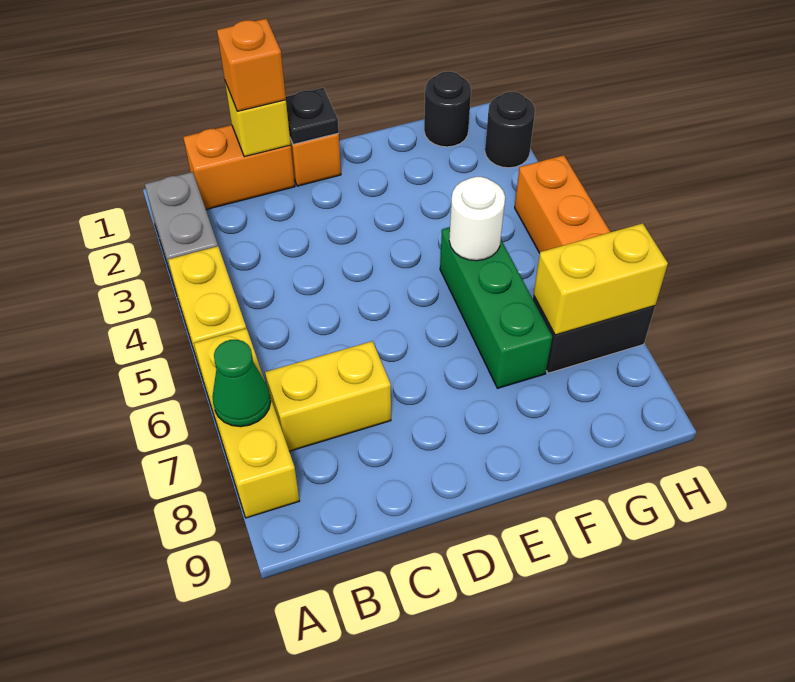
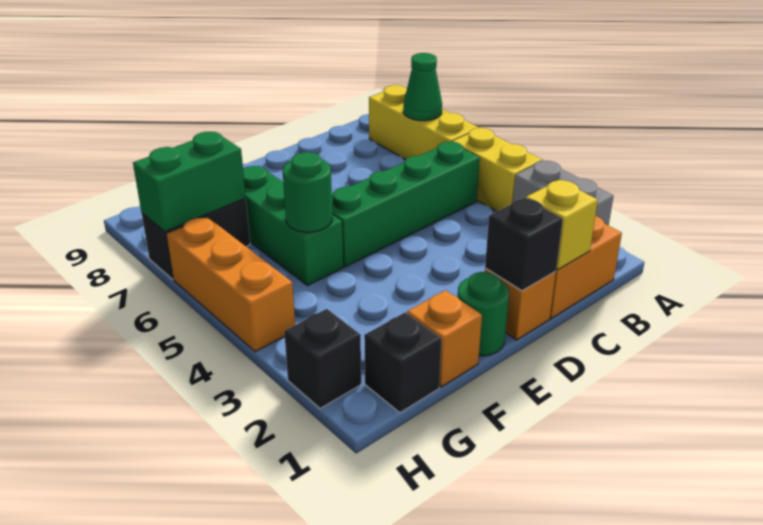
none -> green brick B5:E5 level 1
yellow brick B7:C7 level 1 -> none
orange brick C1 level 3 -> orange brick F1 level 1
black plate D1 level 2 -> black brick D1 level 2
none -> green round brick E1 level 1
white round brick F5 level 2 -> green round brick F5 level 2
black round brick G1 level 1 -> black brick G1 level 1
yellow brick G7:H7 level 2 -> green brick G7:H7 level 2
black round brick H2 level 1 -> black brick H2 level 1

